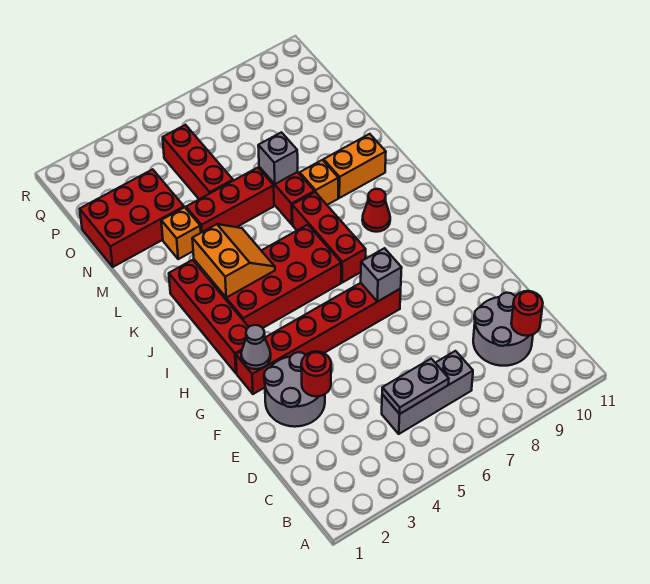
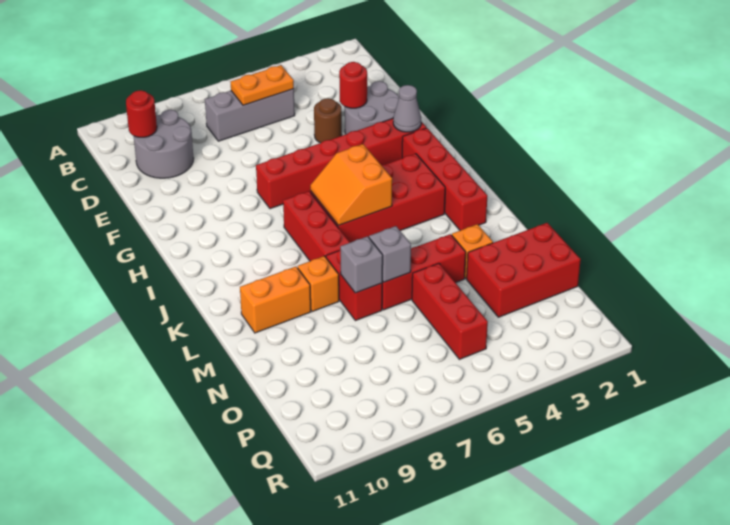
grey plate C5:C6 level 2 -> orange plate C5:C6 level 2
none -> brown round brick E4 level 1
grey brick G7 level 2 -> grey brick M6 level 2
orange slope J3:K4 level 2 top 3 -> orange slope I5:J6 level 2 top 5
red cone J9 level 1 -> none

